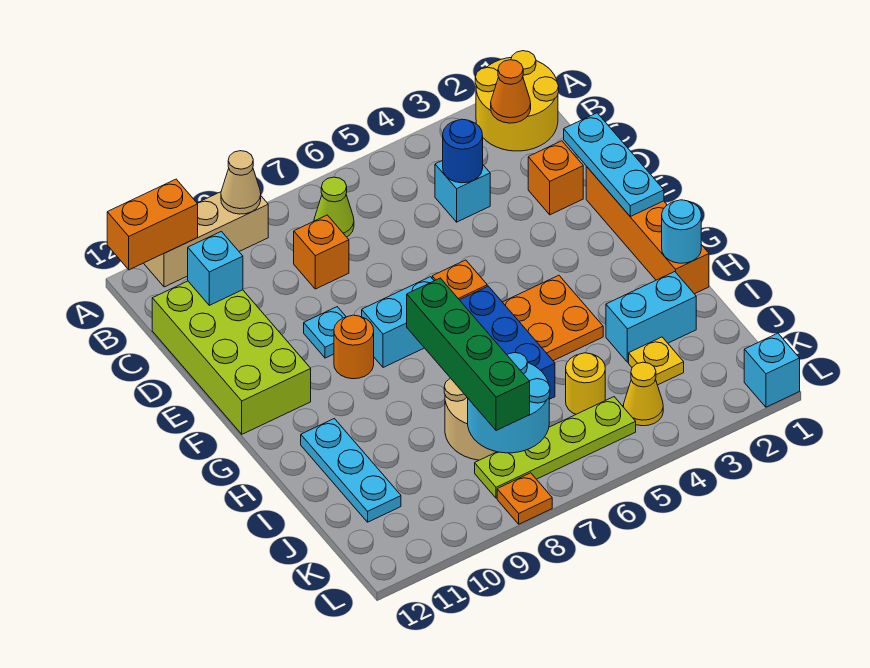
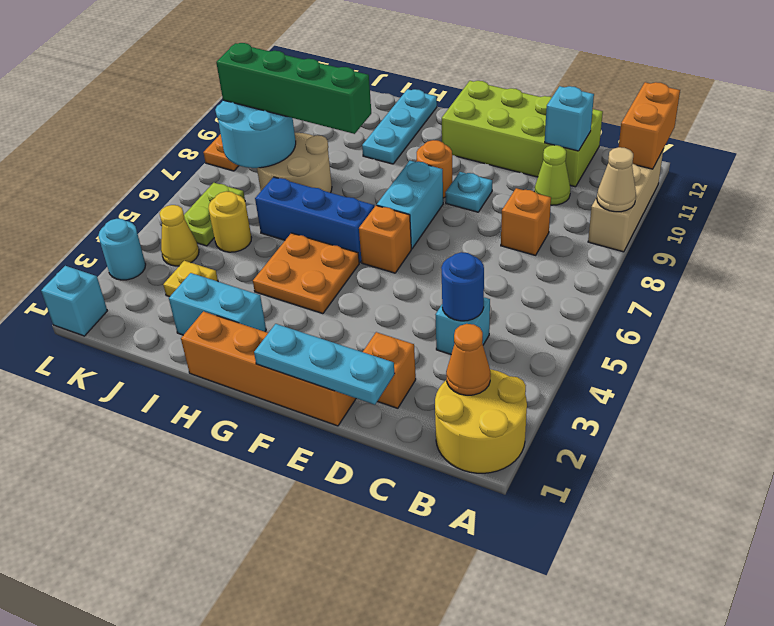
lime cone B7 level 1 -> lime cone C10 level 1
cyan round brick H1 level 2 -> cyan round brick L3 level 1
cyan plate H11:J11 level 1 -> cyan plate H10:H12 level 1
cyan brick I2:I3 level 1 -> cyan brick H2:I2 level 1
lime plate K5:K8 level 1 -> lime plate K5:K6 level 1

